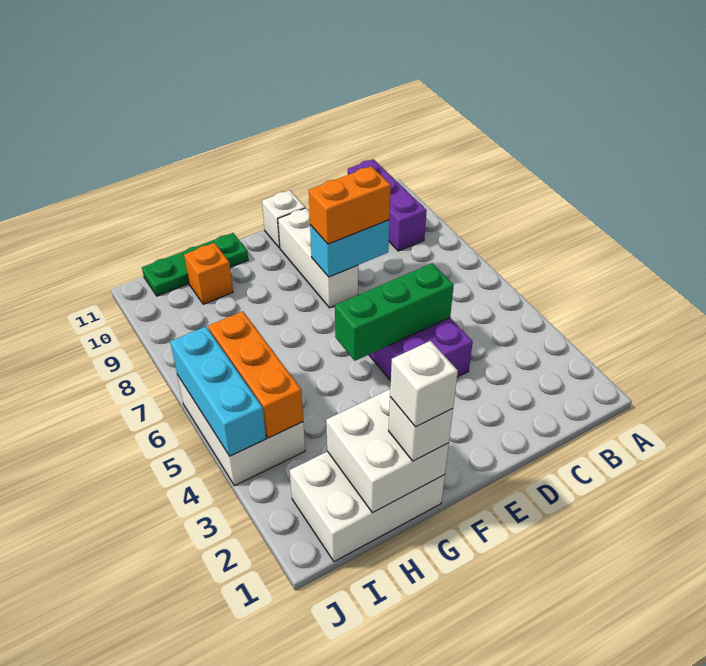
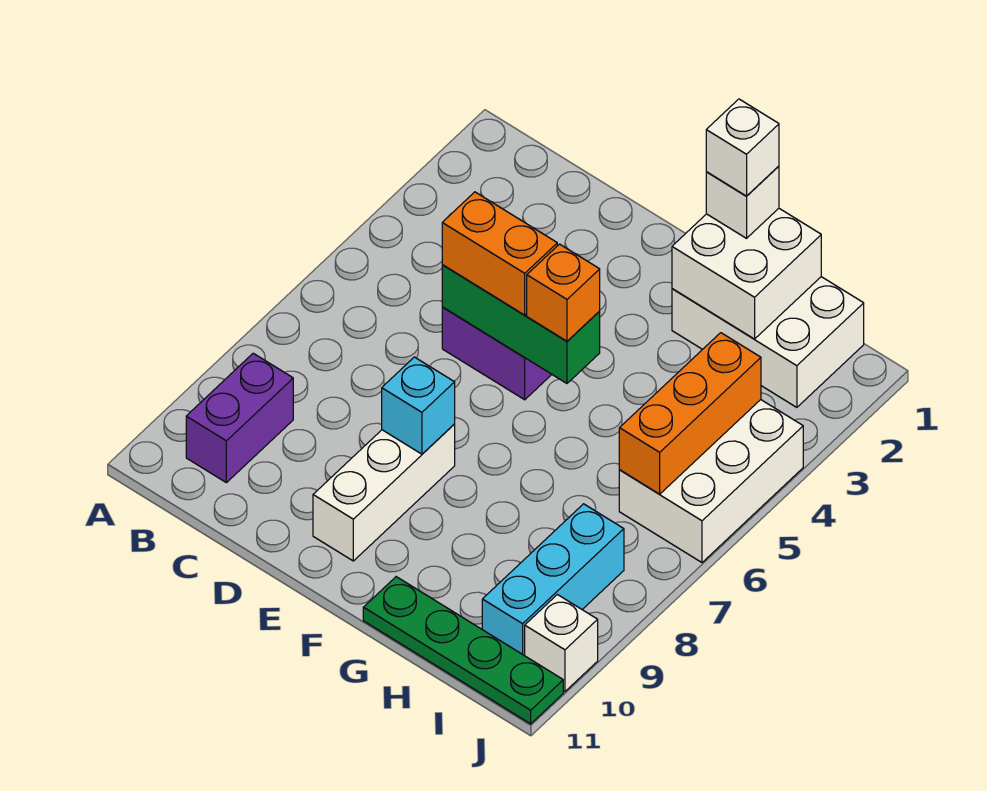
purple brick B9:B11 level 1 -> purple brick B9:B10 level 1
cyan brick D8:E8 level 2 -> cyan brick E8 level 2
orange brick D8:E8 level 3 -> orange brick D5:E5 level 3
white brick E11 level 1 -> white brick J10 level 1
green plate G11:I11 level 1 -> green plate G11:J11 level 1
orange brick H10 level 1 -> orange brick F5 level 3
cyan brick J4:J6 level 2 -> cyan brick I8:I10 level 1

